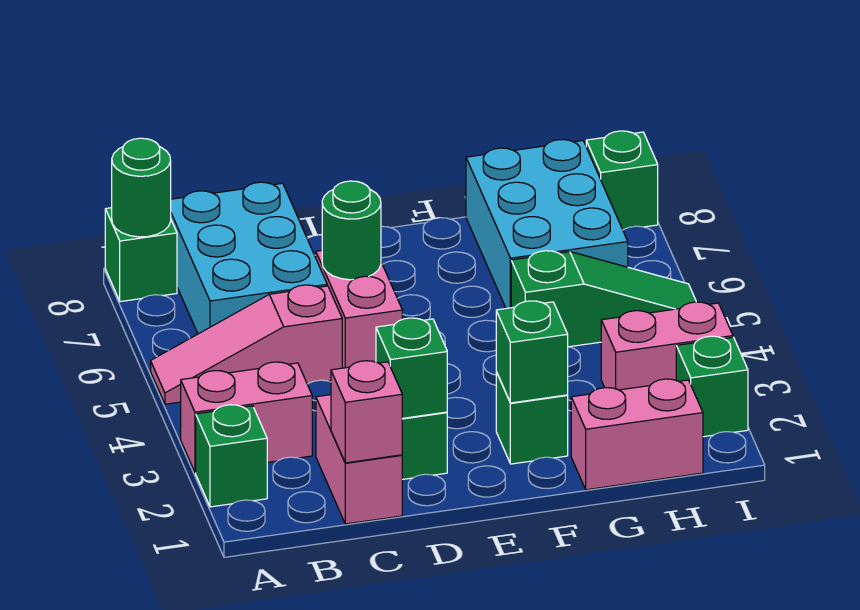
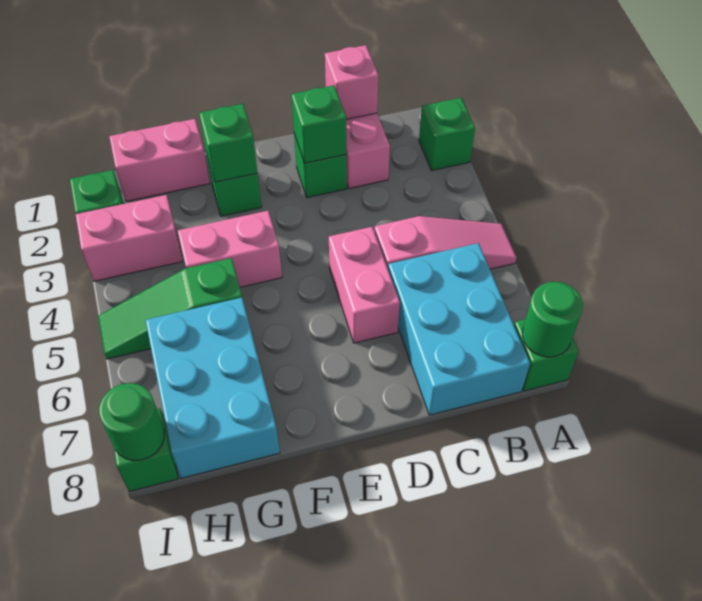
pink brick A3:B3 level 1 -> pink brick F4:G4 level 1
green round brick D6 level 2 -> green round brick I8 level 2

